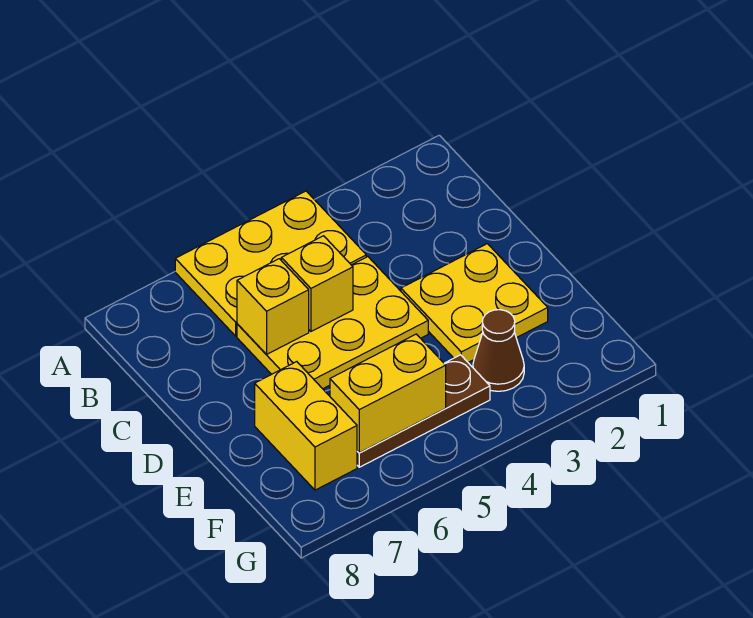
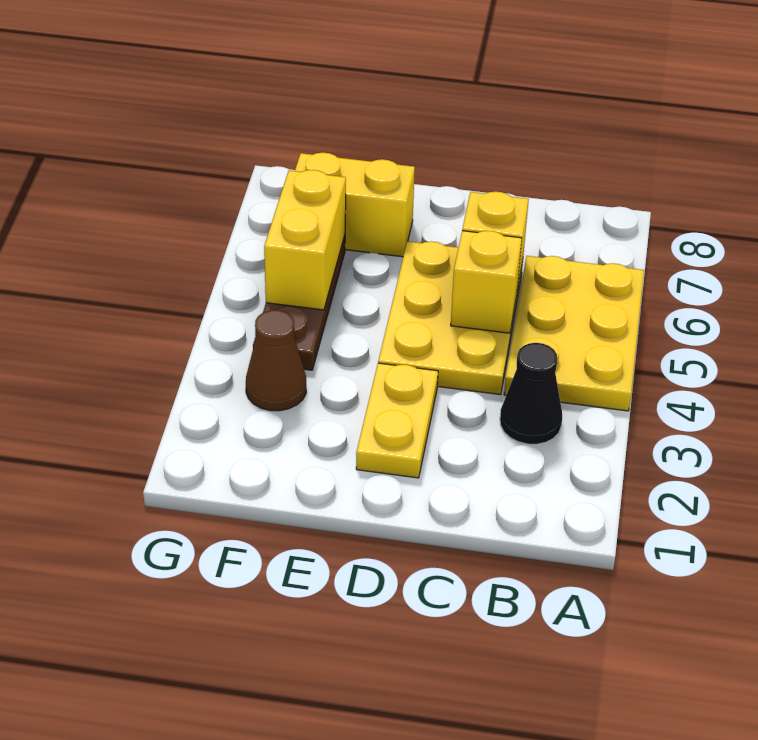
none -> black cone B3 level 1
yellow plate D2:E3 level 1 -> yellow plate D2:D3 level 1

